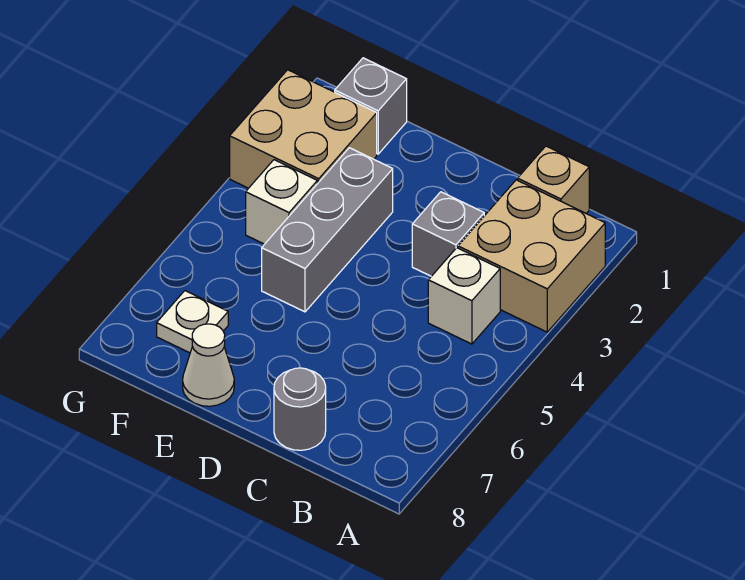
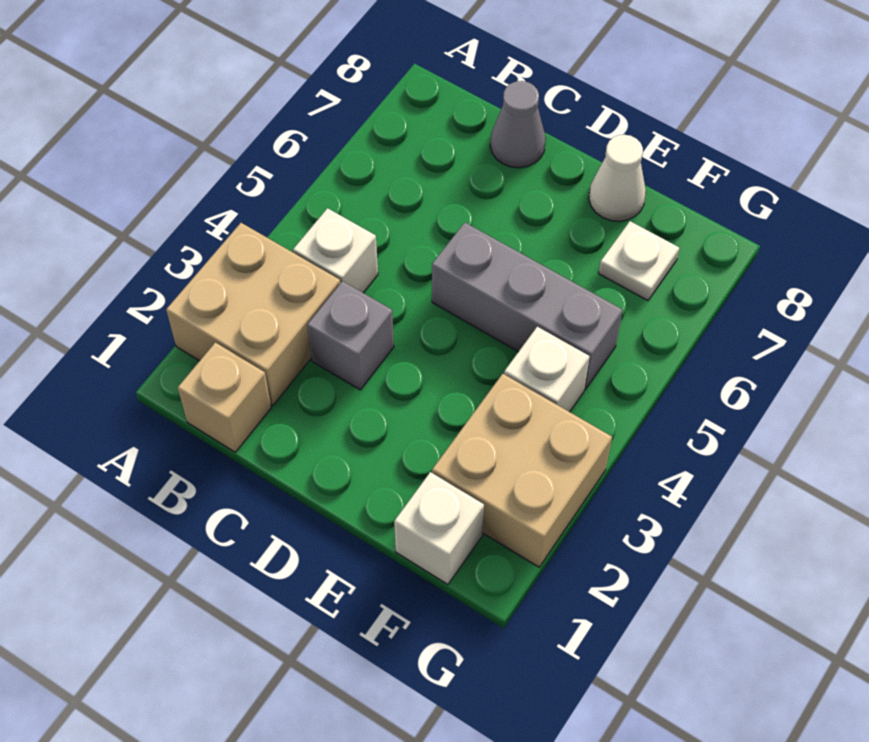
grey round brick C8 level 1 -> grey cone C8 level 1
grey brick E3:E5 level 1 -> grey brick D5:F5 level 1
grey brick F1 level 1 -> white brick F1 level 1

